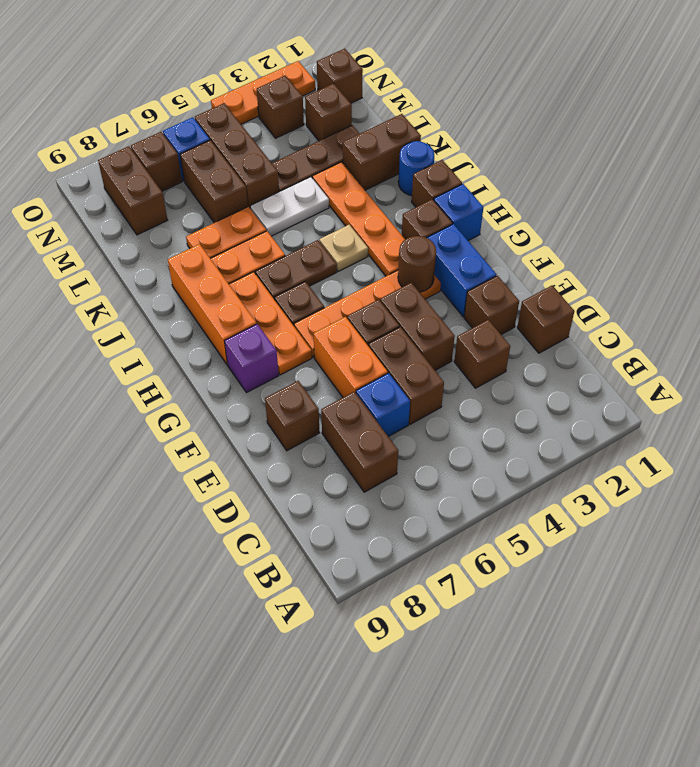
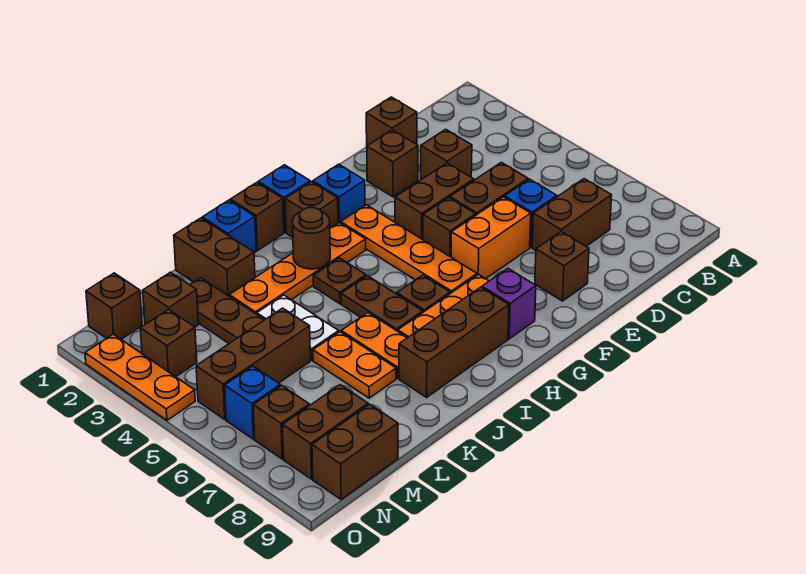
blue brick F2:G2 level 1 -> blue brick G2 level 1
brown round brick G3 level 2 -> brown round brick I3 level 2
orange brick H8:J8 level 1 -> brown brick H8:J8 level 1
tan plate I4 level 1 -> brown plate I4 level 1
blue round brick J1 level 1 -> blue brick J1 level 1
brown brick L6:M6 level 1 -> brown brick M9:N9 level 1

